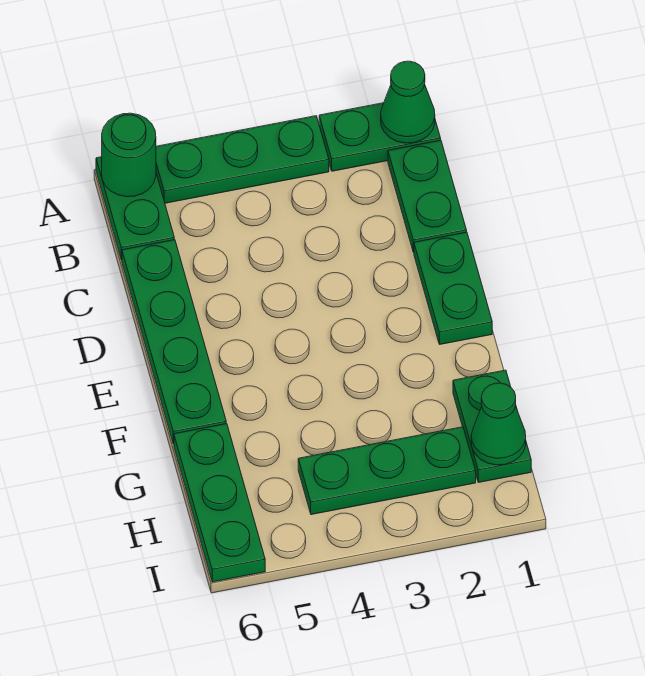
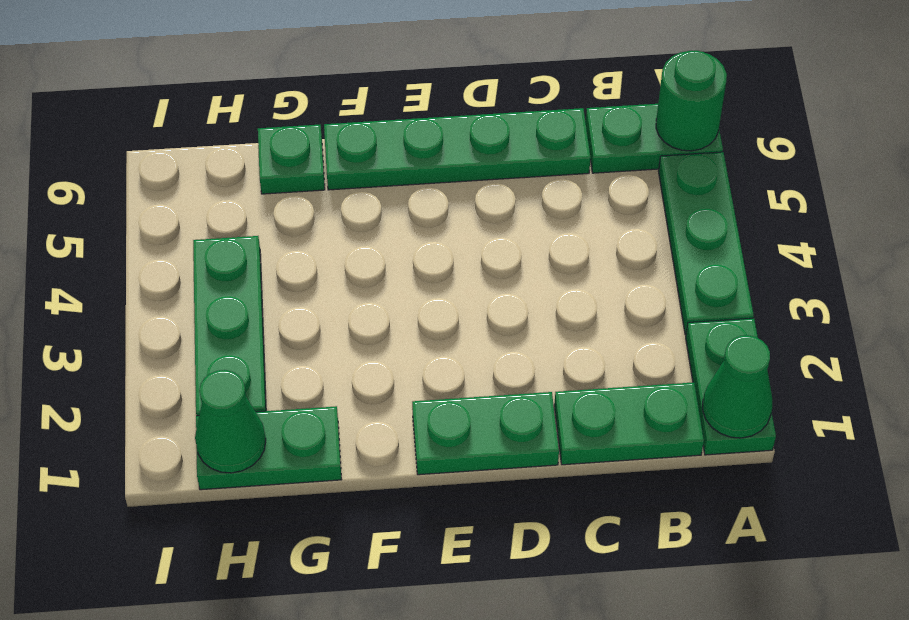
green plate G6:I6 level 1 -> green plate G6 level 1

